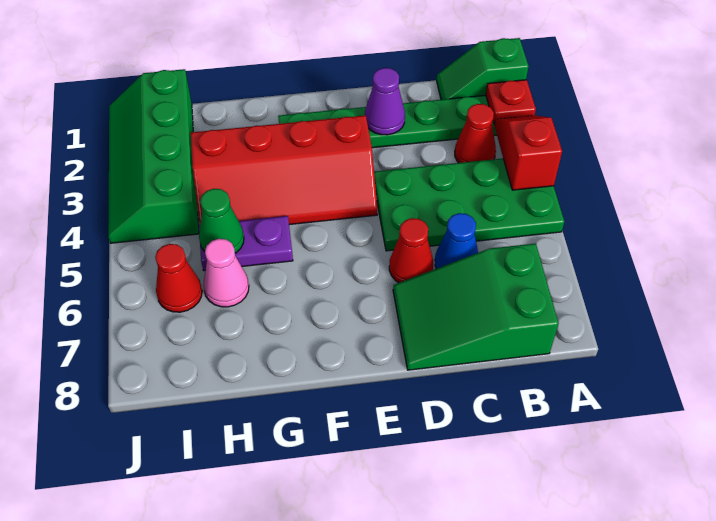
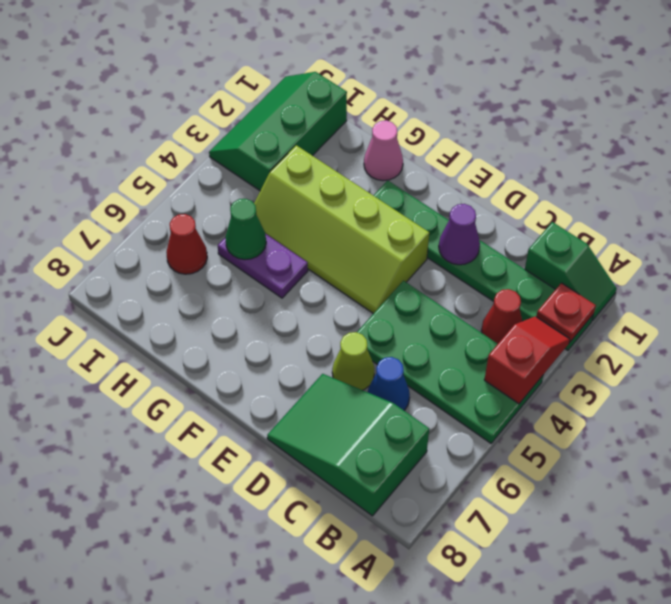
green slope A1:B1 level 1 top A -> green slope A1:B1 level 1 top B
red cone D6 level 1 -> lime cone D6 level 1
red slope E3:H4 level 1 top 3 -> lime slope E3:H4 level 1 top 3
pink cone H6 level 1 -> pink cone G1 level 1
green slope I1:J4 level 1 top I -> green slope I1:J3 level 1 top I

